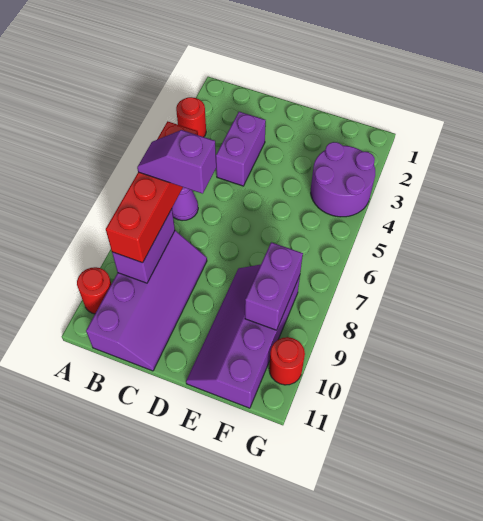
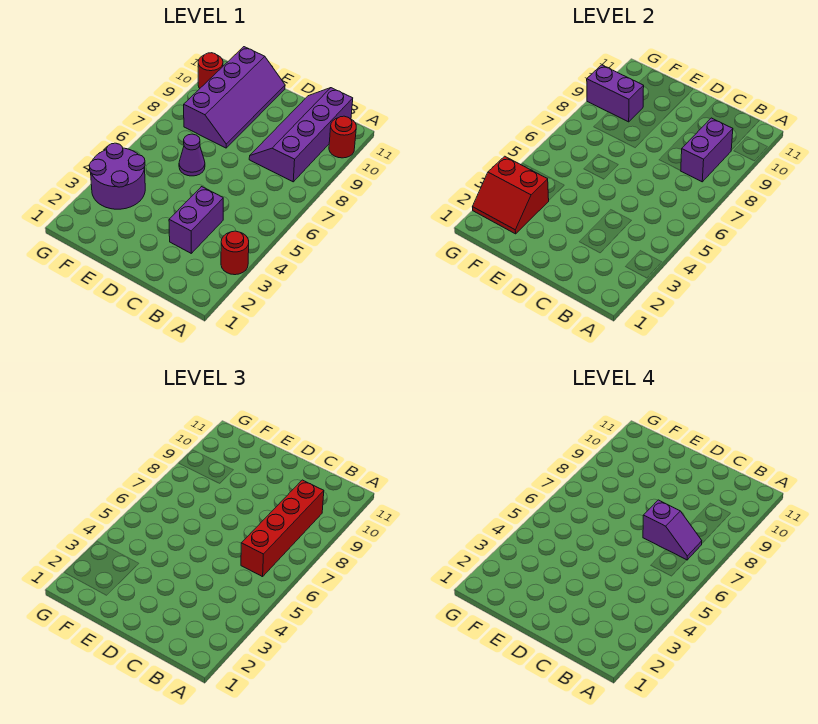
purple cone B6 level 1 -> purple cone E6 level 1
none -> red slope F2:G3 level 2 top 3
purple brick F8:F9 level 2 -> purple brick F9:G9 level 2

